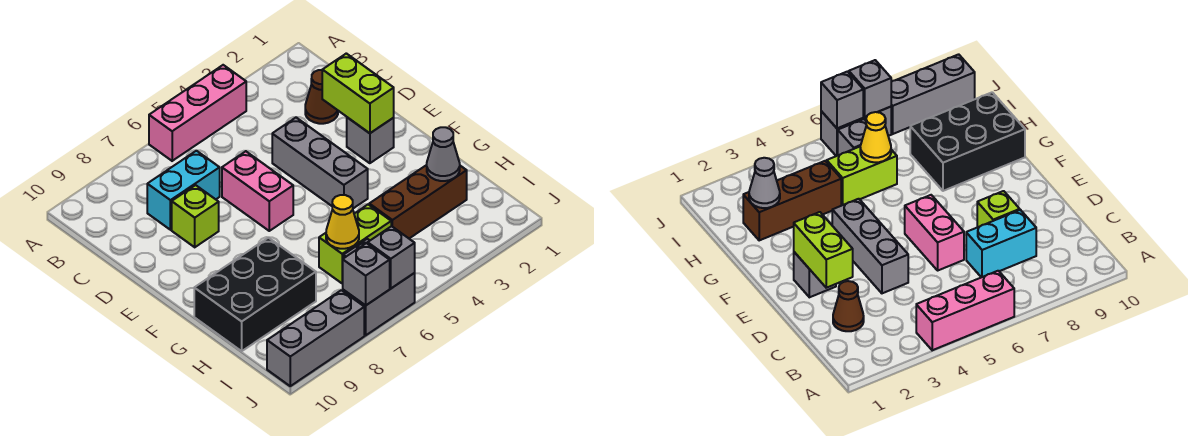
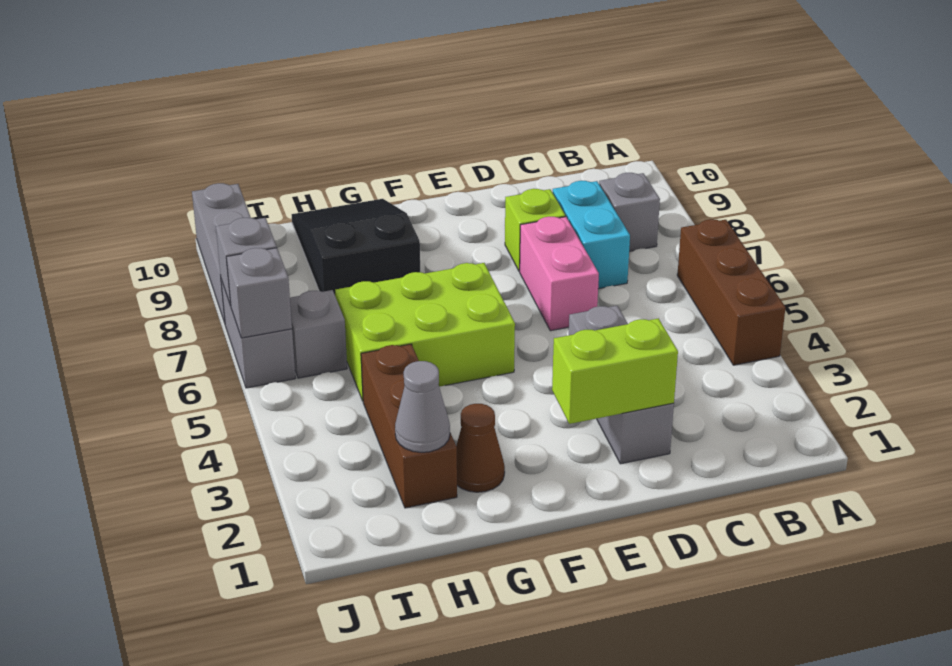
pink brick A4:A6 level 1 -> brown brick A4:A6 level 1
brown cone C2 level 1 -> brown cone G2 level 1
grey brick D4:F4 level 1 -> grey brick D2:D4 level 1
pink brick D6:E6 level 1 -> pink brick D6:D7 level 1
grey brick E2 level 1 -> grey brick B8 level 1
black brick G8:H10 level 1 -> black slope G8:H10 level 1 top 8
lime brick H5:H6 level 1 -> lime brick F5:H6 level 1
yellow cone H6 level 2 -> none

